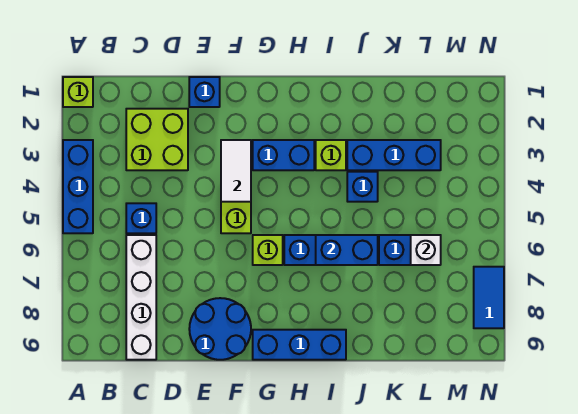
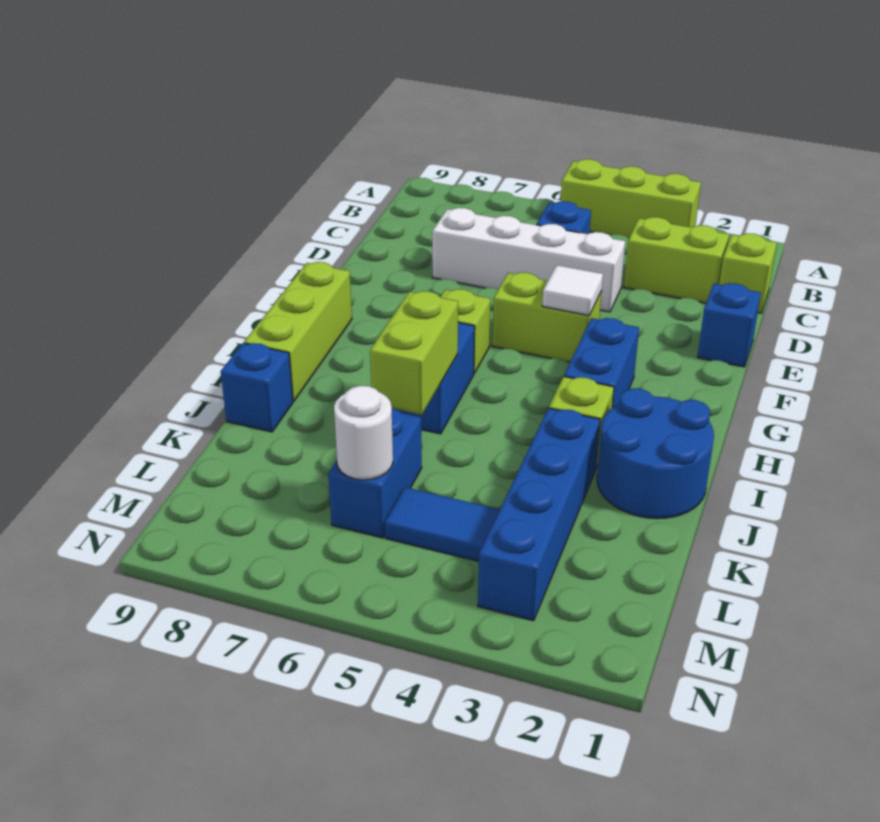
lime brick A1 level 1 -> lime brick C1 level 1
blue brick A3:A5 level 1 -> lime brick A3:A5 level 1
lime brick C2:D3 level 1 -> lime brick C2:C3 level 1
white brick C6:C9 level 1 -> white brick D4:D7 level 1
blue round brick E8:F9 level 1 -> blue round brick I1:J2 level 1
white tile F3:F4 level 2 -> white tile F4 level 2
blue brick G9:I9 level 1 -> lime brick G9:I9 level 1
blue brick I6:J6 level 2 -> lime brick I6:J6 level 2
blue brick J3:L3 level 1 -> blue brick J3:M3 level 1
blue brick J4 level 1 -> blue brick J9 level 1
white brick L6 level 2 -> white round brick L6 level 2
blue tile N7:N8 level 1 -> blue tile L4:L5 level 1

